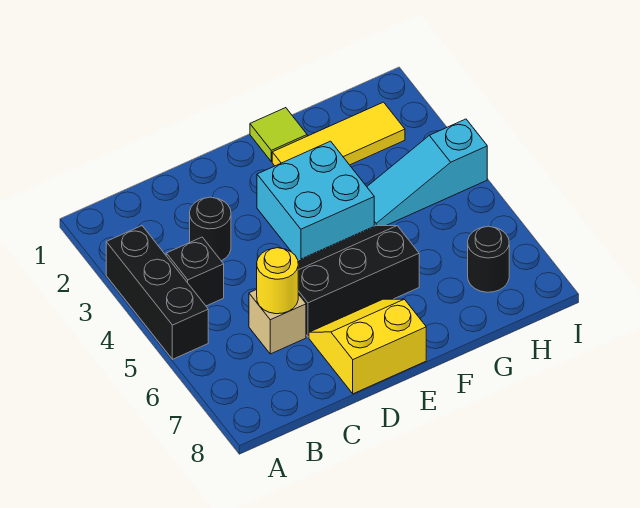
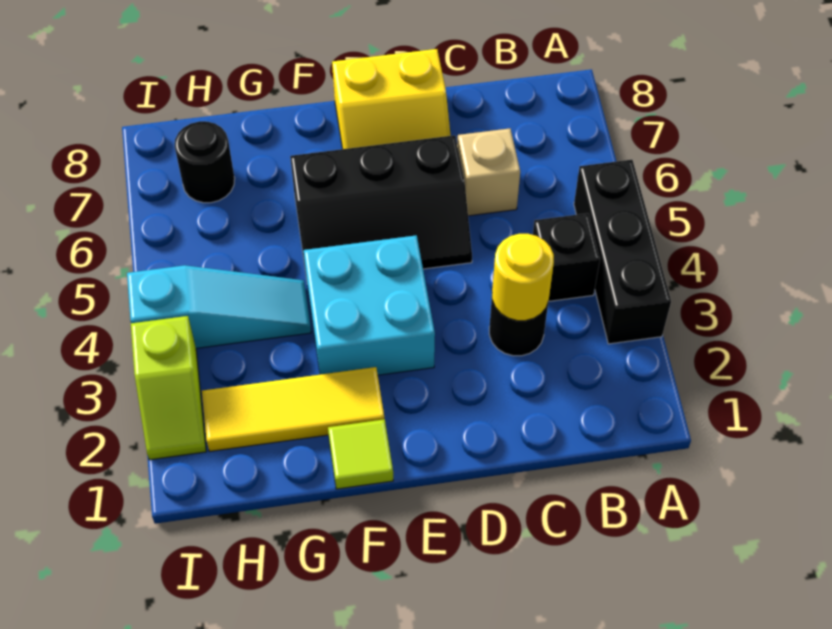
yellow round brick C6 level 2 -> yellow round brick C3 level 2
none -> lime slope I2:I3 level 1 top 3

